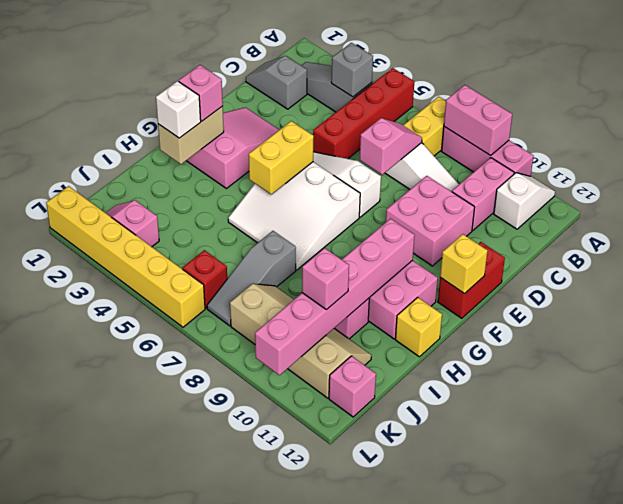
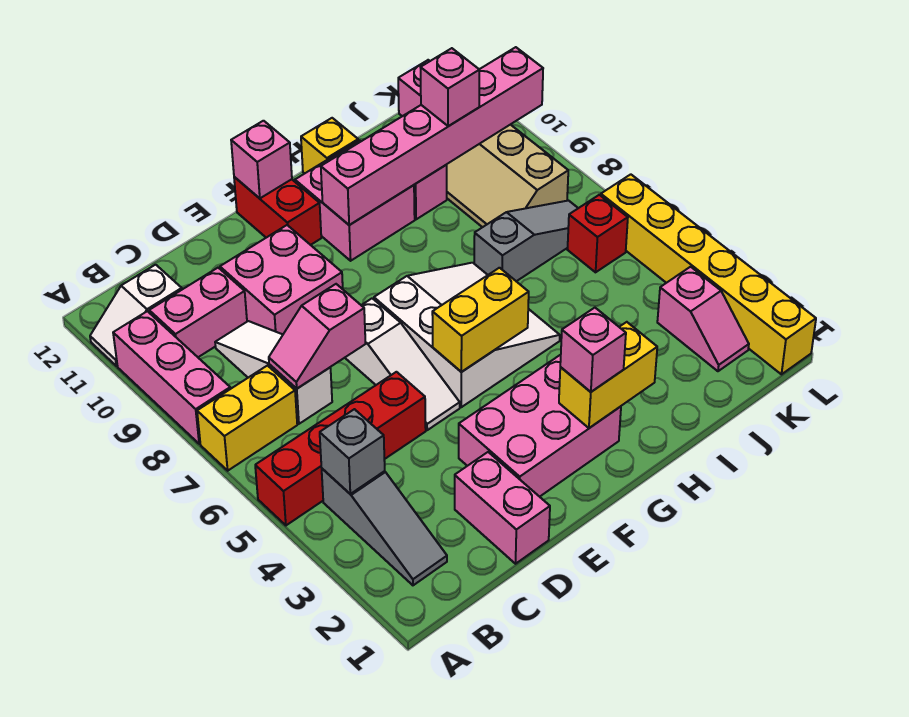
pink brick A8:A9 level 2 -> pink brick D1:D2 level 1
grey slope C1:C2 level 1 top 2 -> none
pink slope E2:G3 level 1 top G -> pink brick E2:G3 level 1
red brick E12:F12 level 1 -> red brick F11:F12 level 1
yellow brick F12 level 2 -> pink brick F12 level 2
tan brick G2:H2 level 2 -> yellow brick G2:H2 level 2
white brick H2 level 3 -> none

